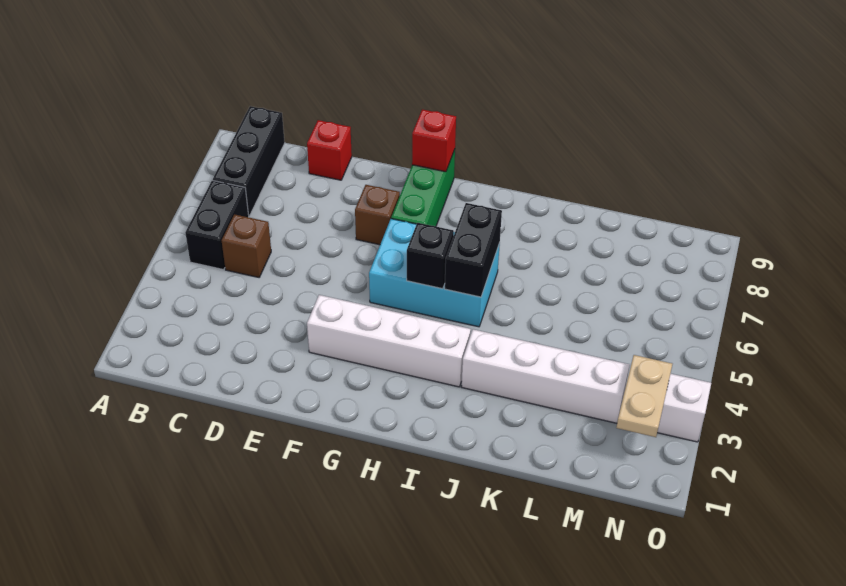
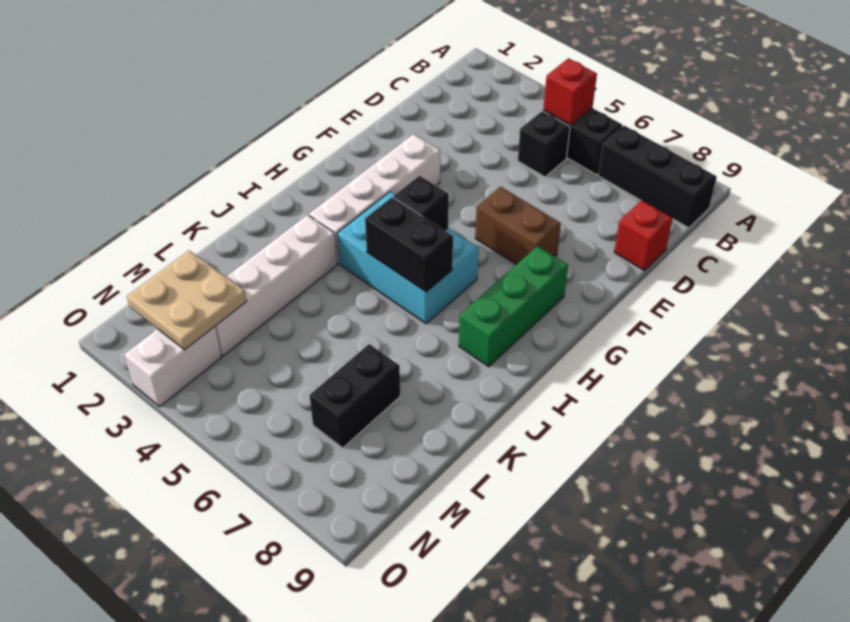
brown brick C5 level 1 -> black brick C5 level 1
brown brick F7 level 1 -> brown brick F6:F7 level 1
cyan brick G5:I6 level 1 -> cyan brick H4:I6 level 1
green brick G7:G9 level 1 -> green brick G8:I8 level 1
red brick G9 level 2 -> red brick B5 level 2
none -> black brick L7:M7 level 1
tan plate N2:N3 level 2 -> tan plate M2:N3 level 2

